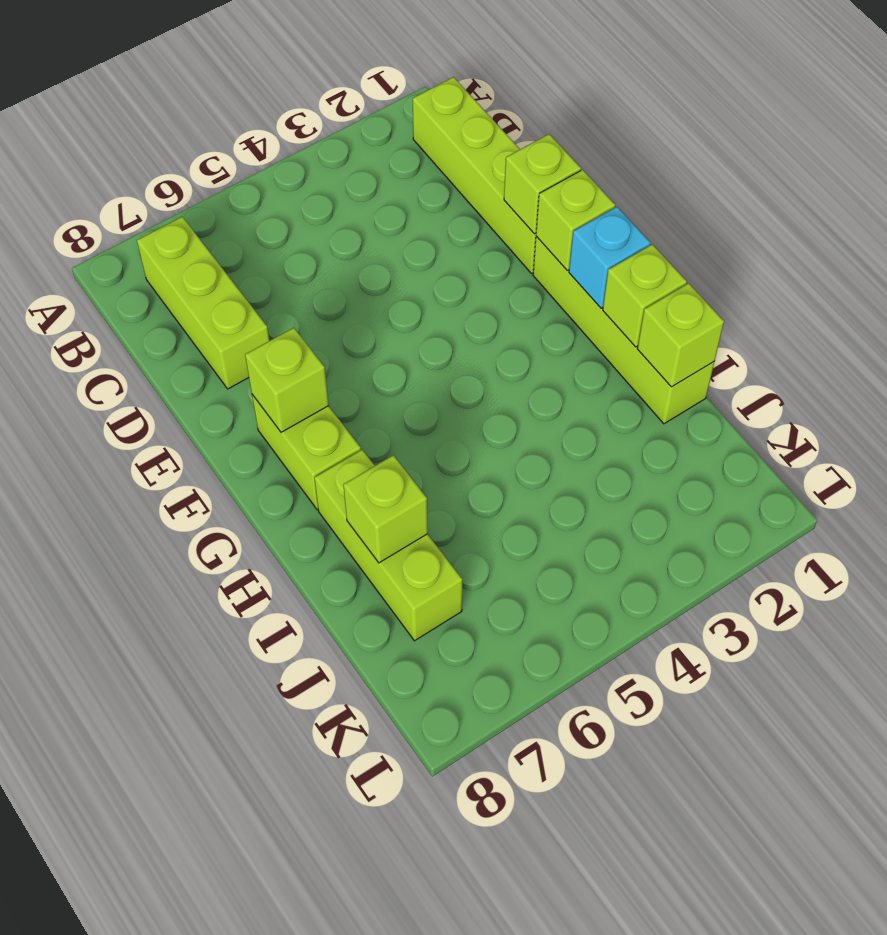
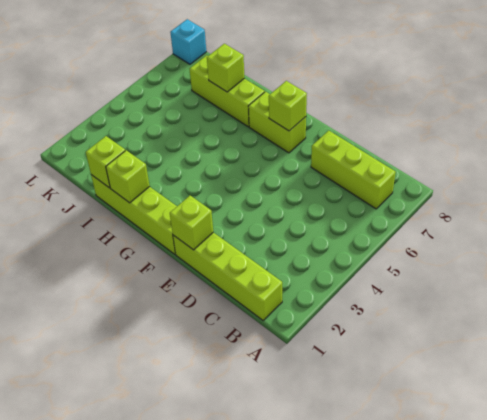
lime brick F1 level 2 -> none
cyan brick G1 level 2 -> cyan brick L8 level 1

